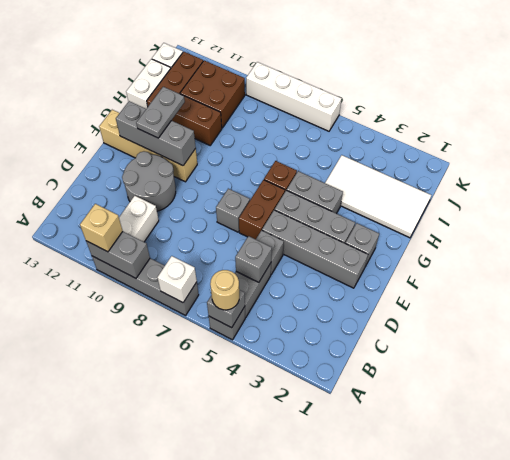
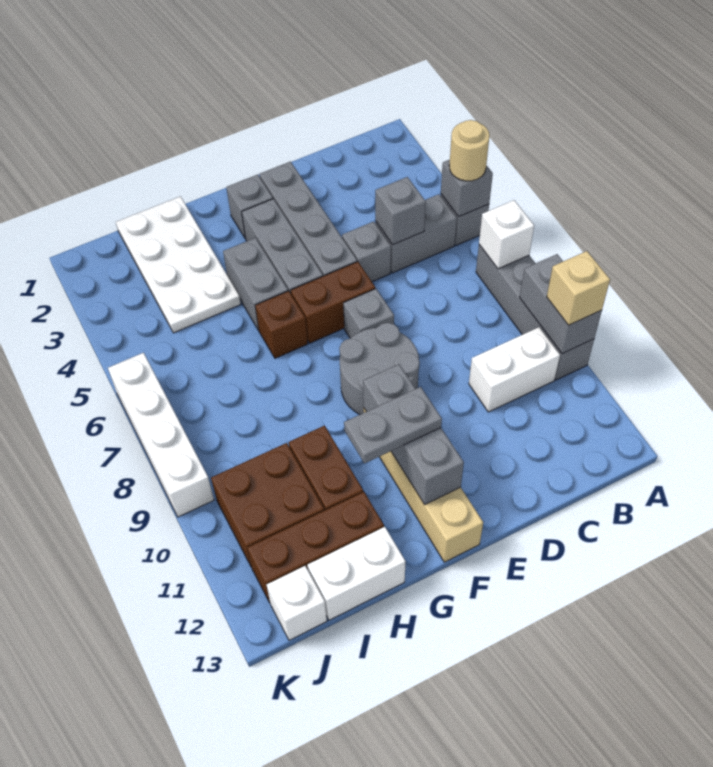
grey round brick D10:E11 level 1 -> grey round brick E8:F9 level 1
white tile H1:I4 level 1 -> white plate H1:I4 level 1

